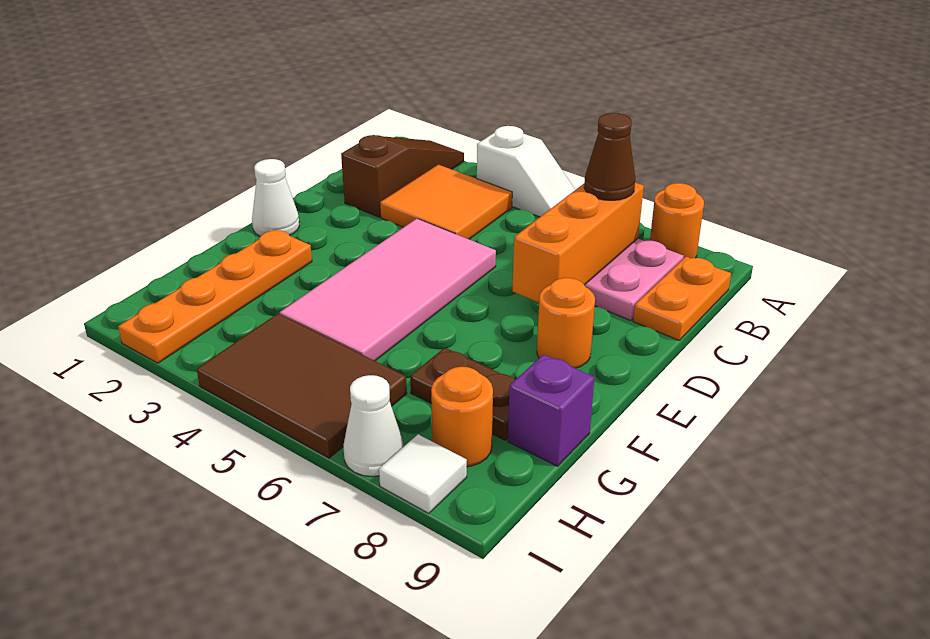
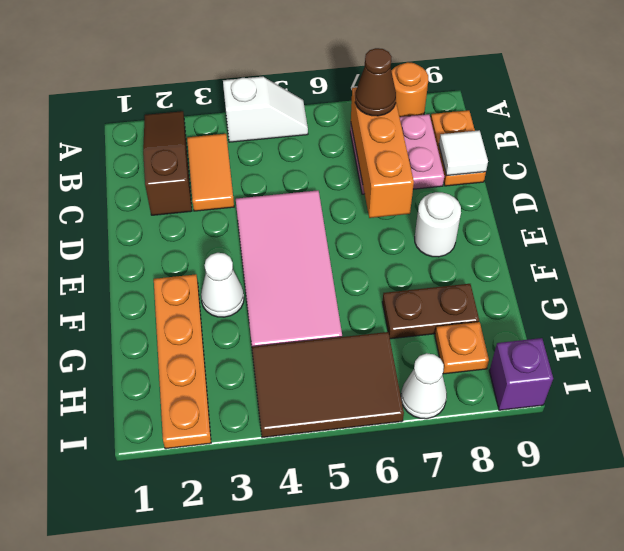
orange tile B3:C4 level 1 -> orange tile B3:C3 level 1
white cone E1 level 1 -> white cone F3 level 1
orange round brick E8 level 1 -> white round brick E8 level 1
purple brick G9 level 1 -> purple brick I9 level 1
orange round brick H8 level 1 -> orange plate H8 level 1
white tile I8 level 1 -> white tile C9 level 2

